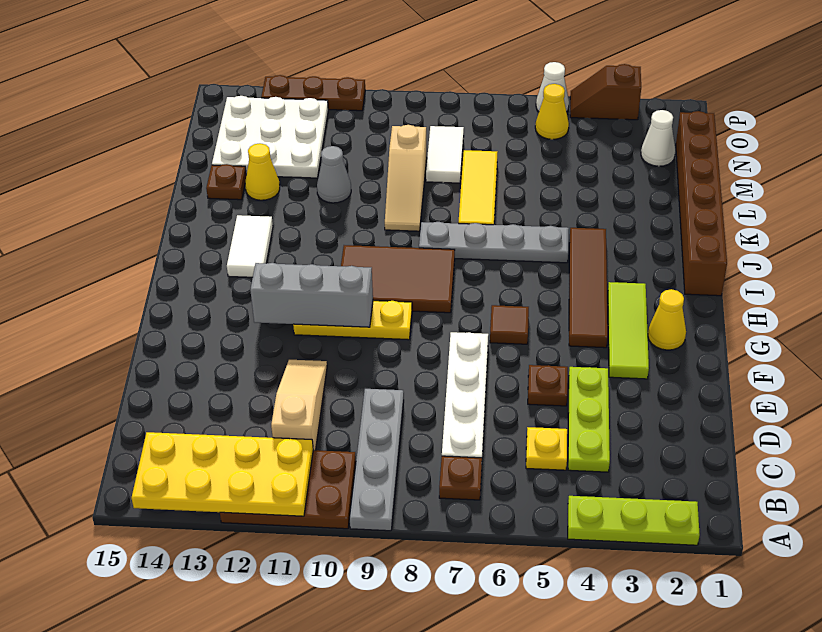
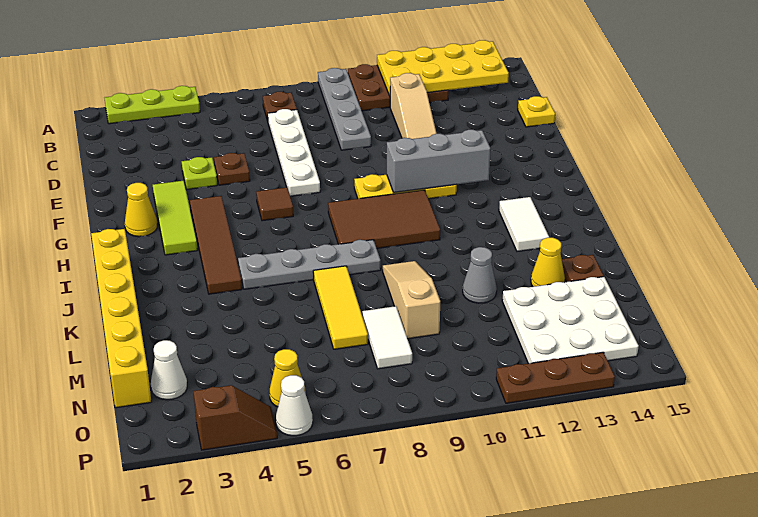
lime plate C4:E4 level 1 -> lime plate E4 level 1
yellow plate C5 level 1 -> yellow plate D15 level 1
brown brick I1:N1 level 1 -> yellow brick I1:N1 level 1

